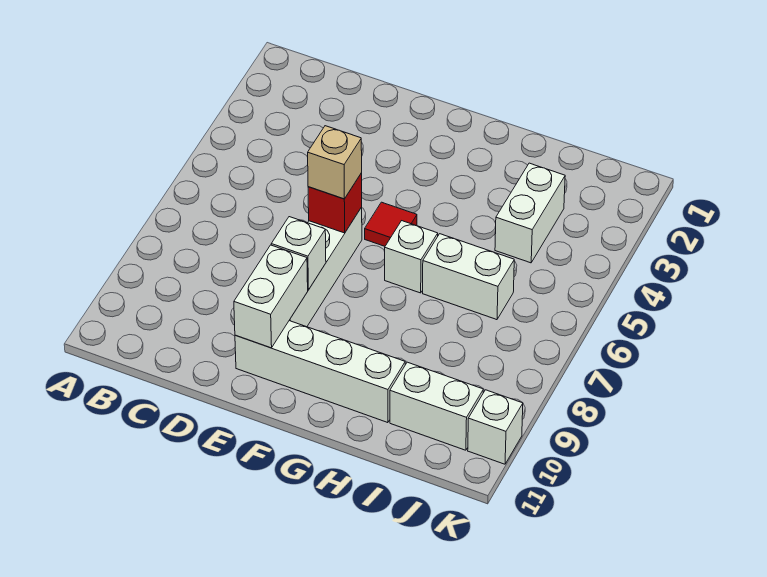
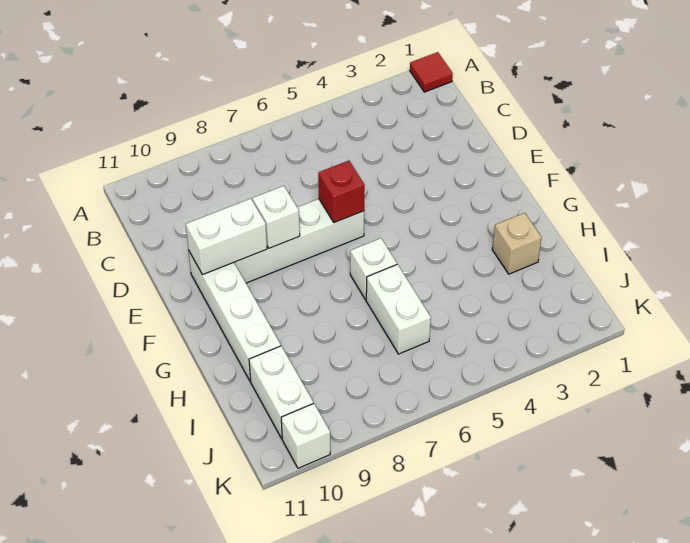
tan brick E6 level 3 -> tan brick H2 level 1
red tile F5 level 1 -> red tile A1 level 1
white brick I3:I4 level 1 -> none

